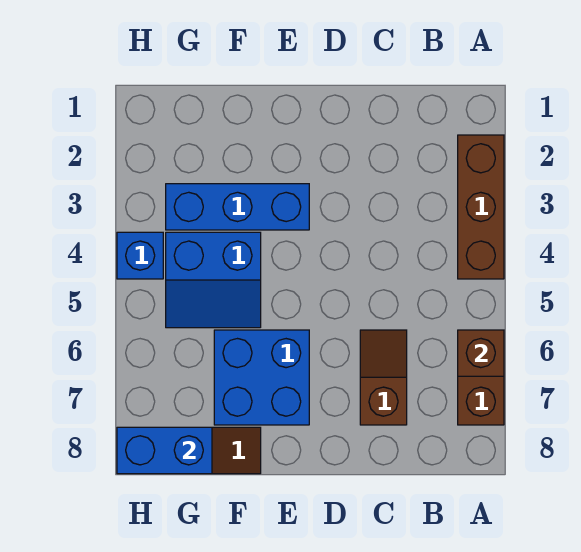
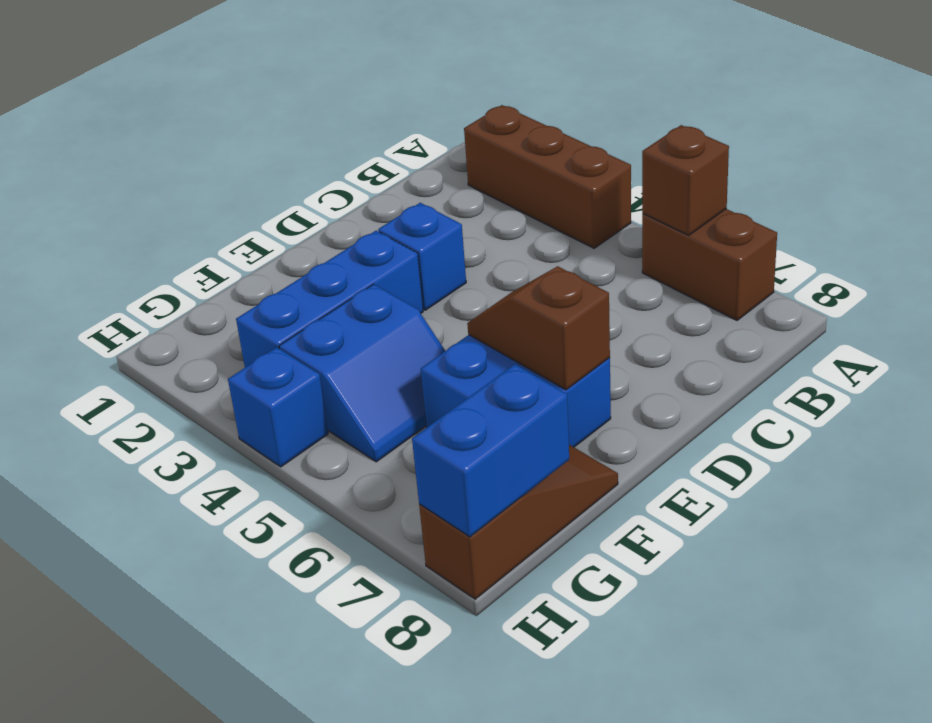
brown slope C6:C7 level 1 top 7 -> brown slope E6:E7 level 2 top 7
none -> blue brick D3 level 1

